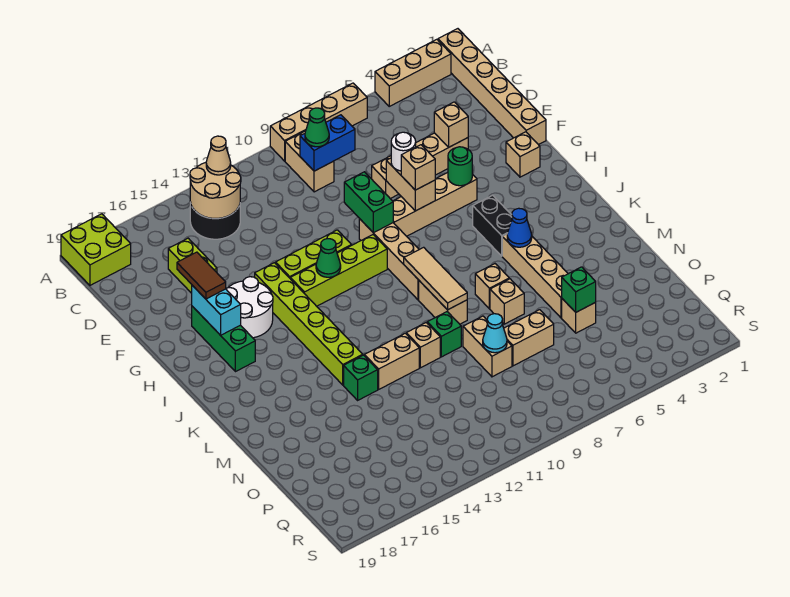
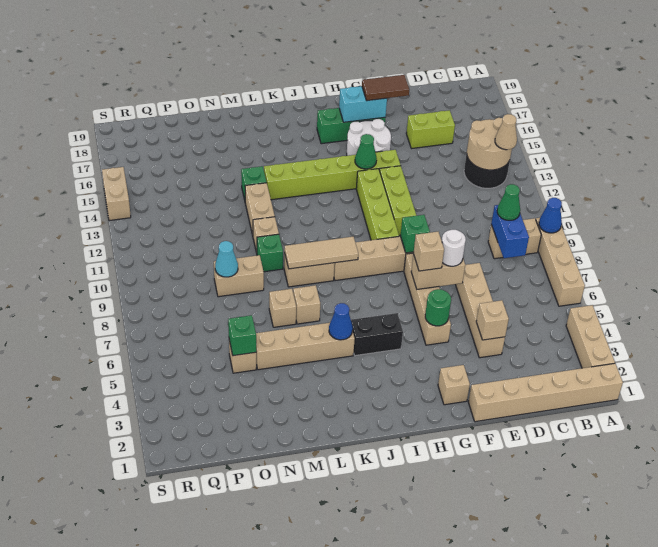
none -> blue cone A9 level 2
lime brick A18:B19 level 1 -> none
green brick F9:G9 level 2 -> green brick G9 level 2
green cone H12 level 2 -> green cone H14 level 2
tan brick O7:O8 level 1 -> tan brick S14:S15 level 1

